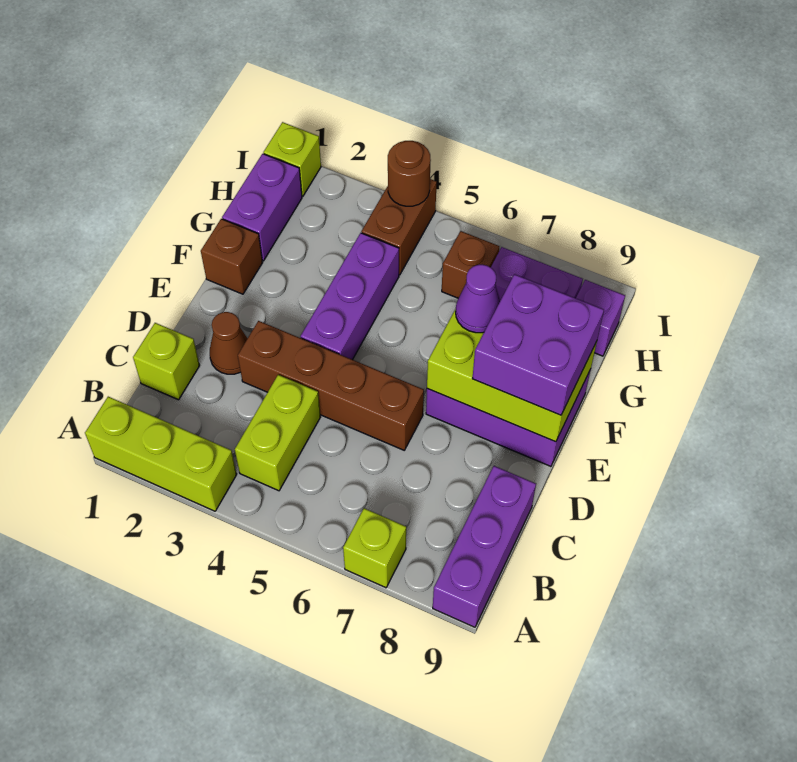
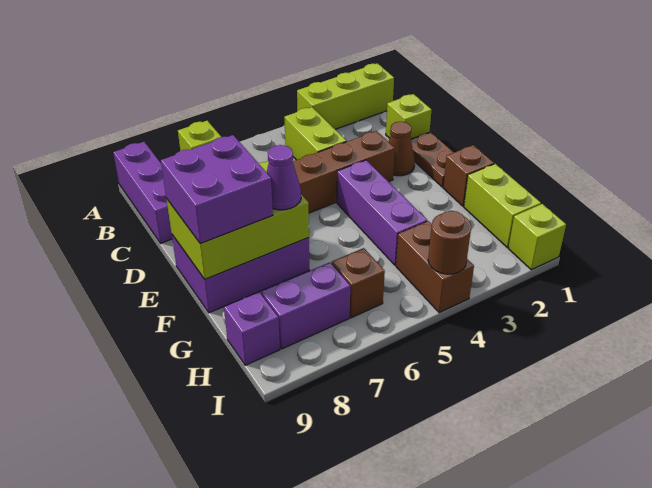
none -> brown plate D1:E1 level 1
purple brick G1:H1 level 1 -> lime brick G1:H1 level 1

